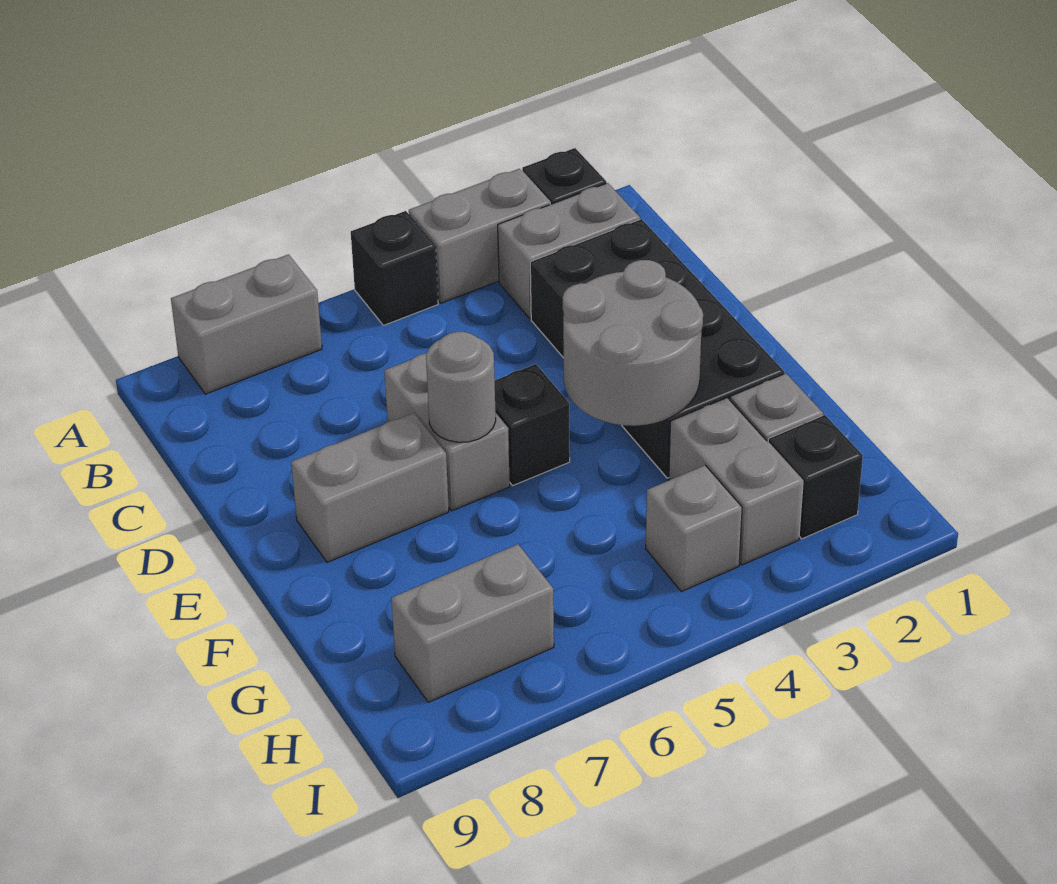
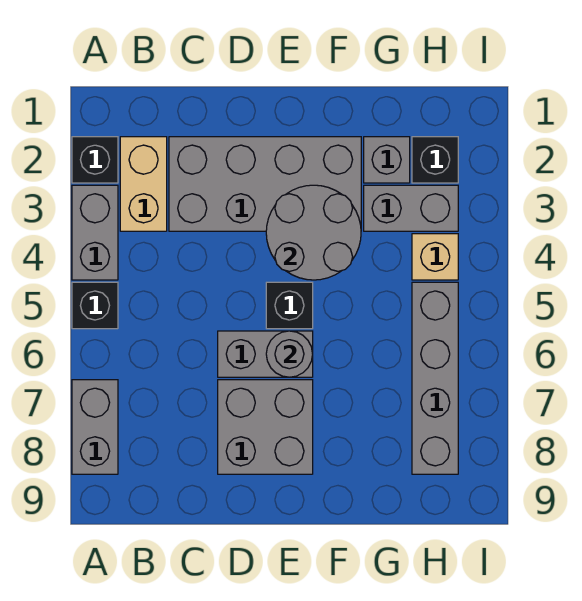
grey brick B2:B3 level 1 -> tan brick B2:B3 level 1
black brick C2:F3 level 1 -> grey brick C2:F3 level 1
grey brick E7:E8 level 1 -> grey brick D7:E8 level 1
grey brick H4 level 1 -> tan brick H4 level 1
grey brick H7:H8 level 1 -> grey brick H5:H8 level 1

